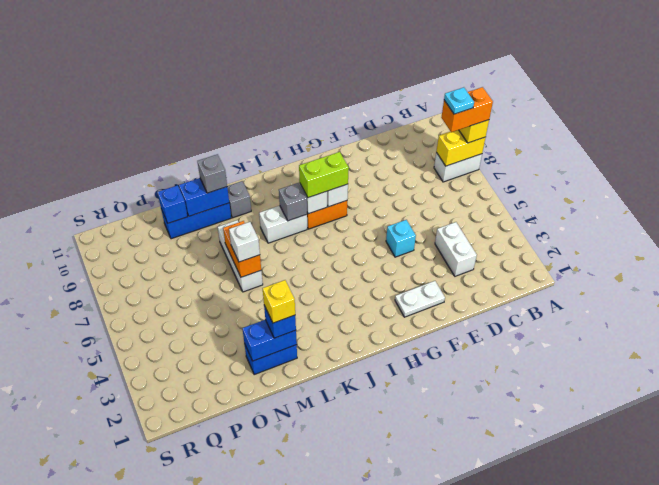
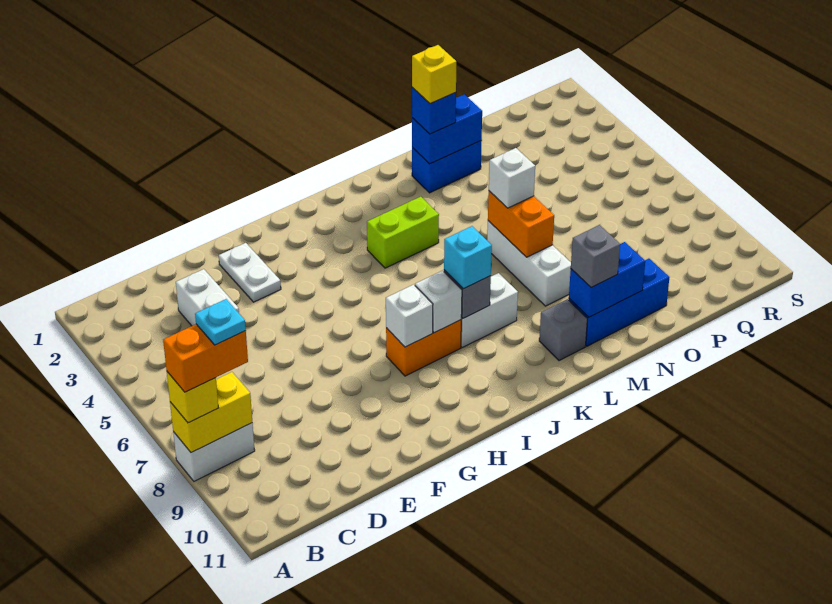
white plate F2:G2 level 1 -> white plate F2:F3 level 1
cyan brick F5 level 1 -> cyan brick J8 level 3
lime brick H8:I8 level 3 -> lime brick J4:K4 level 1
blue brick O10 level 2 -> none

